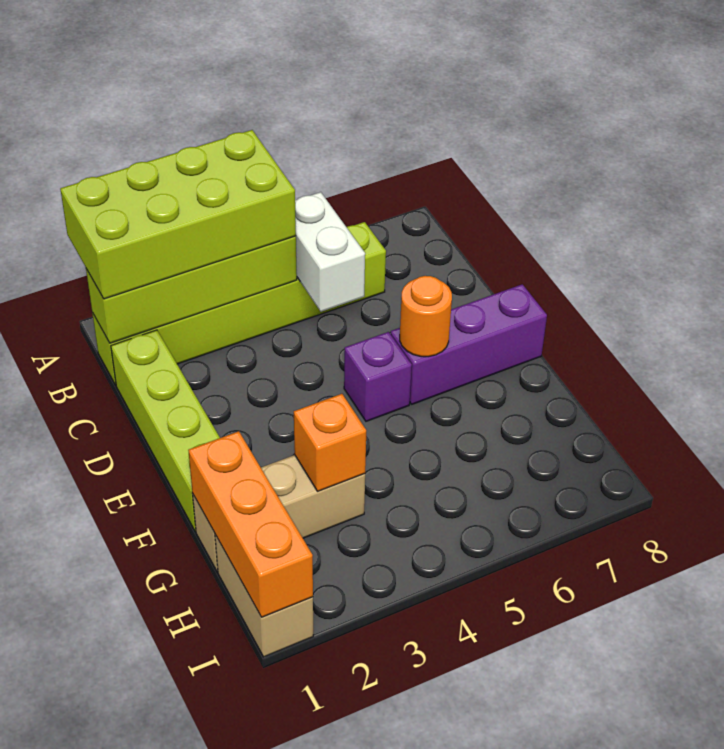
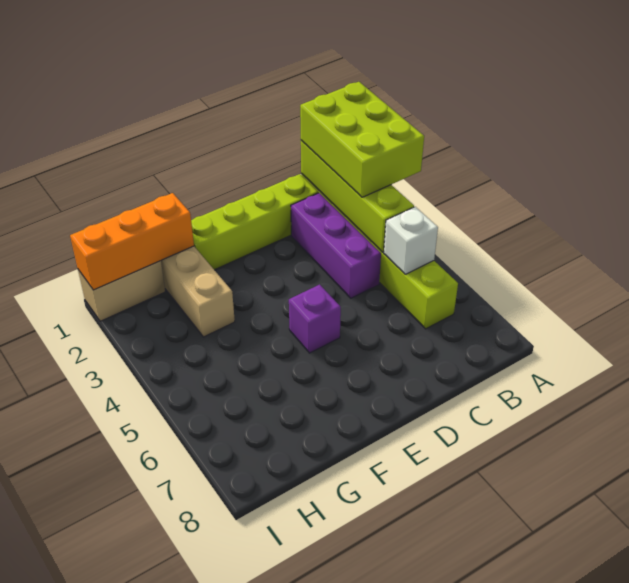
lime brick A1:B4 level 3 -> lime brick A1:B3 level 3
white brick B5:C5 level 2 -> white brick B5 level 2
purple brick E6:E8 level 1 -> purple brick C2:C4 level 1
orange round brick E6 level 2 -> none
orange brick G3 level 2 -> none

